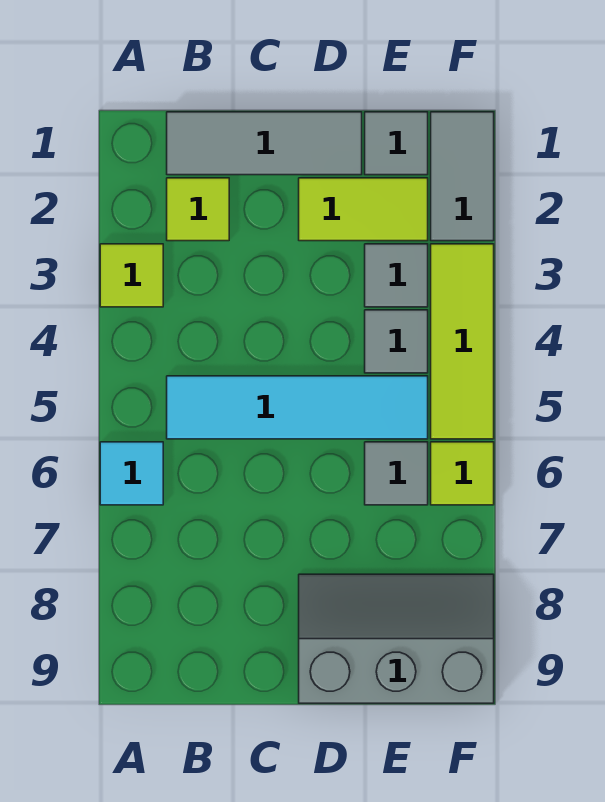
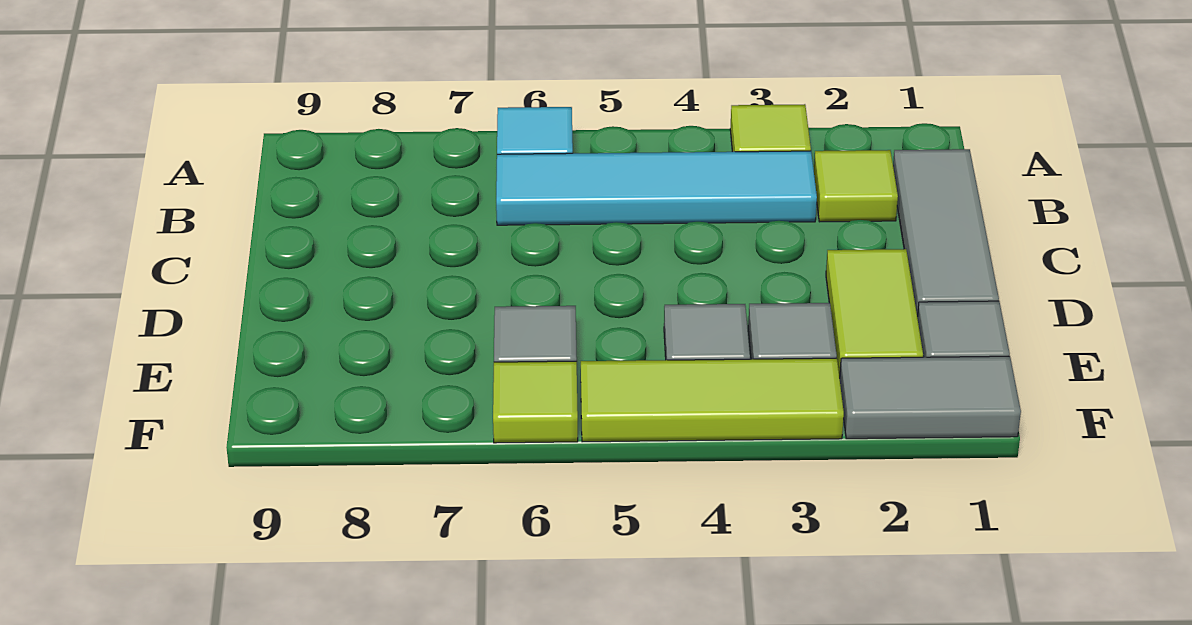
cyan tile B5:E5 level 1 -> cyan tile B3:B6 level 1
grey slope D8:F9 level 1 top 9 -> none

